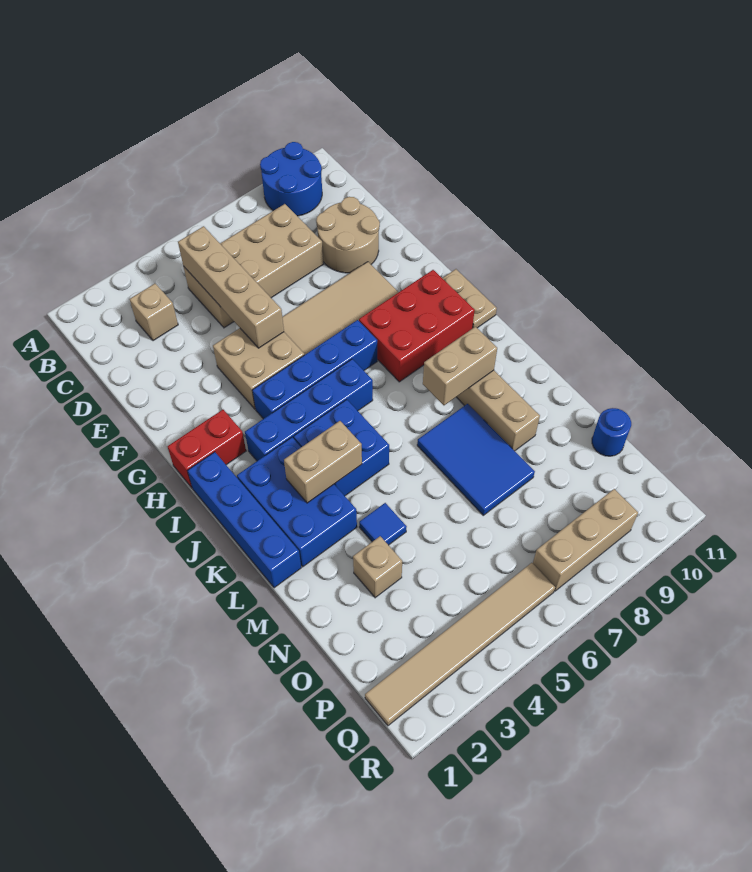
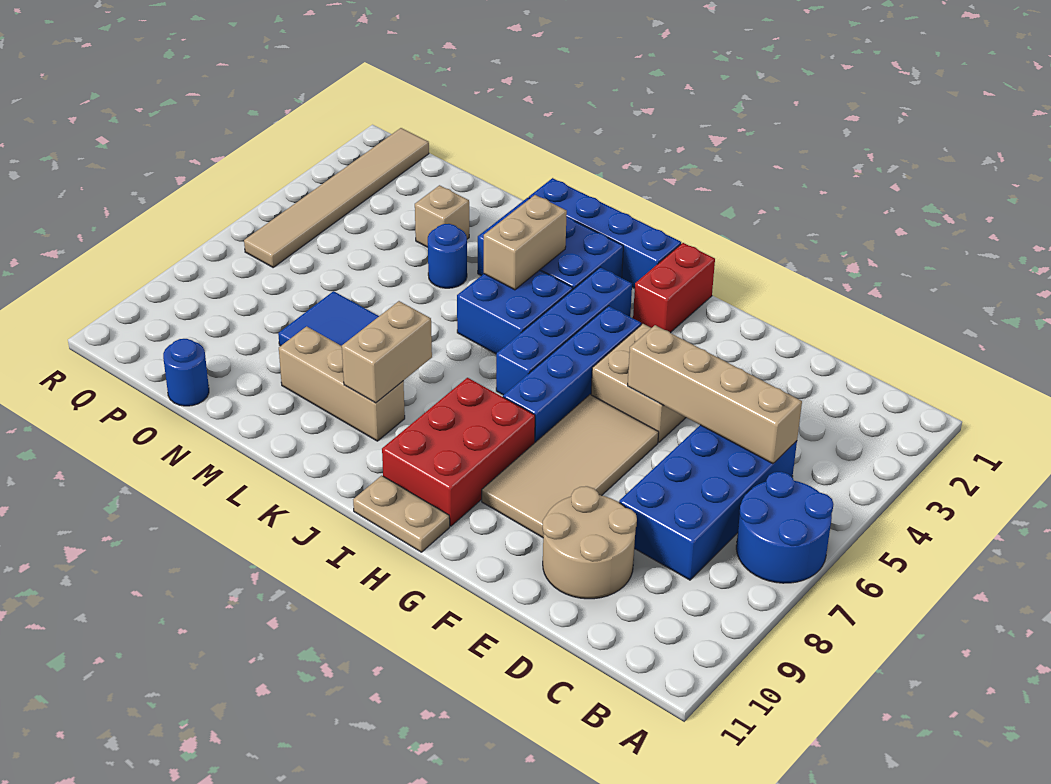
blue round brick A9:B10 level 1 -> blue round brick A6:B7 level 1
tan brick C3 level 1 -> none
tan brick C5:D8 level 1 -> blue brick C5:D8 level 1
blue tile M4 level 1 -> blue round brick M4 level 1
tan brick Q7:Q9 level 1 -> none

